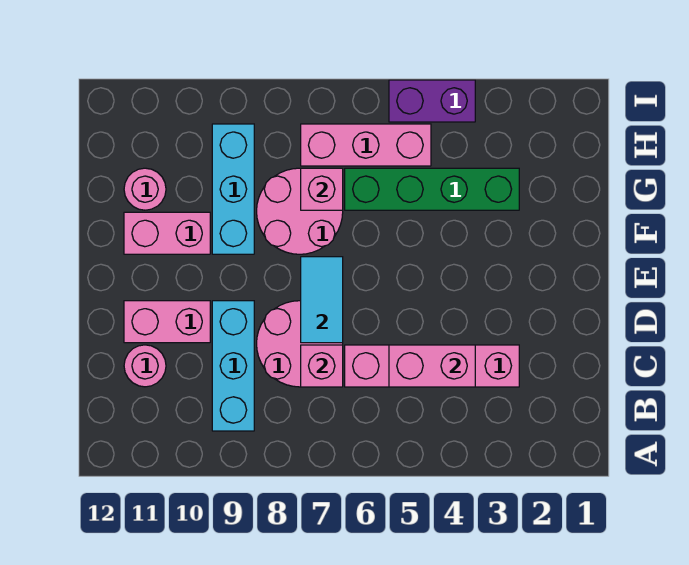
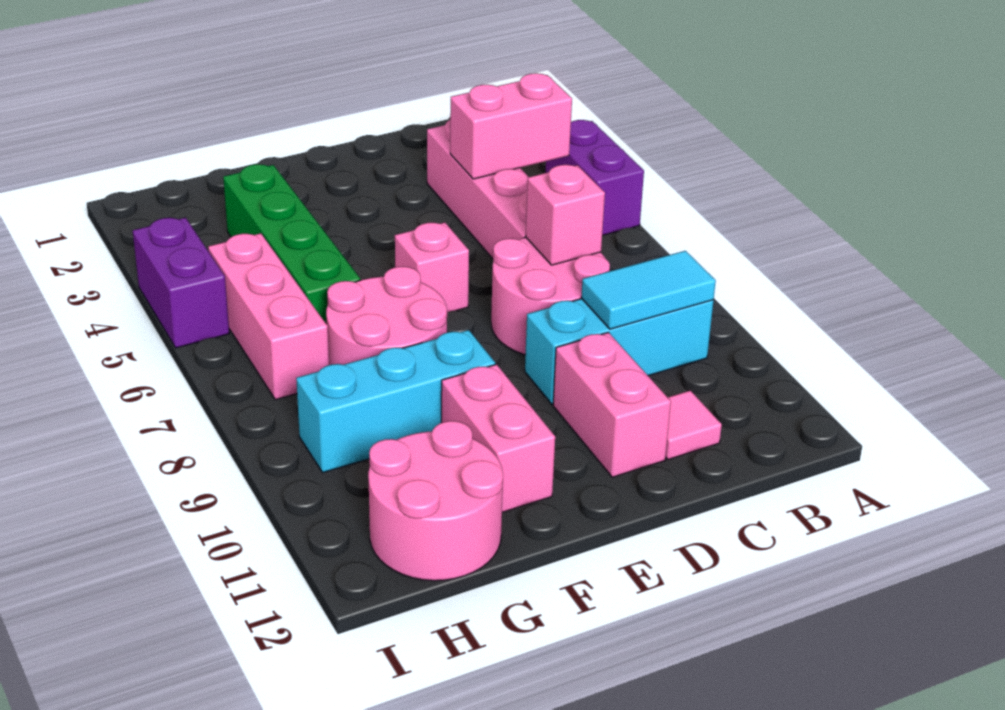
none -> purple brick A4:A5 level 1
pink brick C4:C5 level 2 -> pink brick B4:C4 level 2
pink round brick C11 level 1 -> pink tile C11 level 1
cyan tile D7:E7 level 2 -> cyan tile B9:C9 level 2
pink brick G7 level 2 -> pink brick E6 level 1
pink round brick G11 level 1 -> pink round brick G11:H12 level 1

